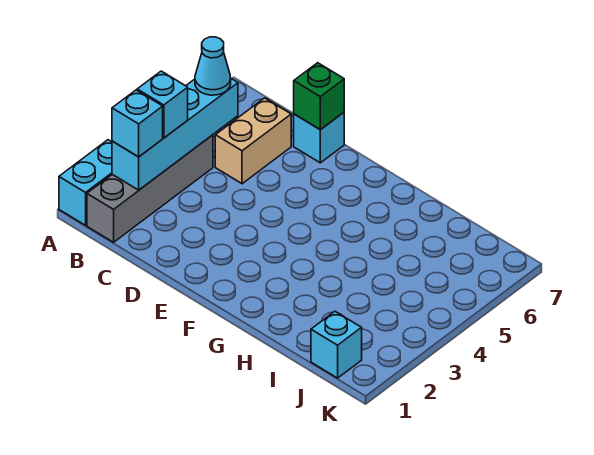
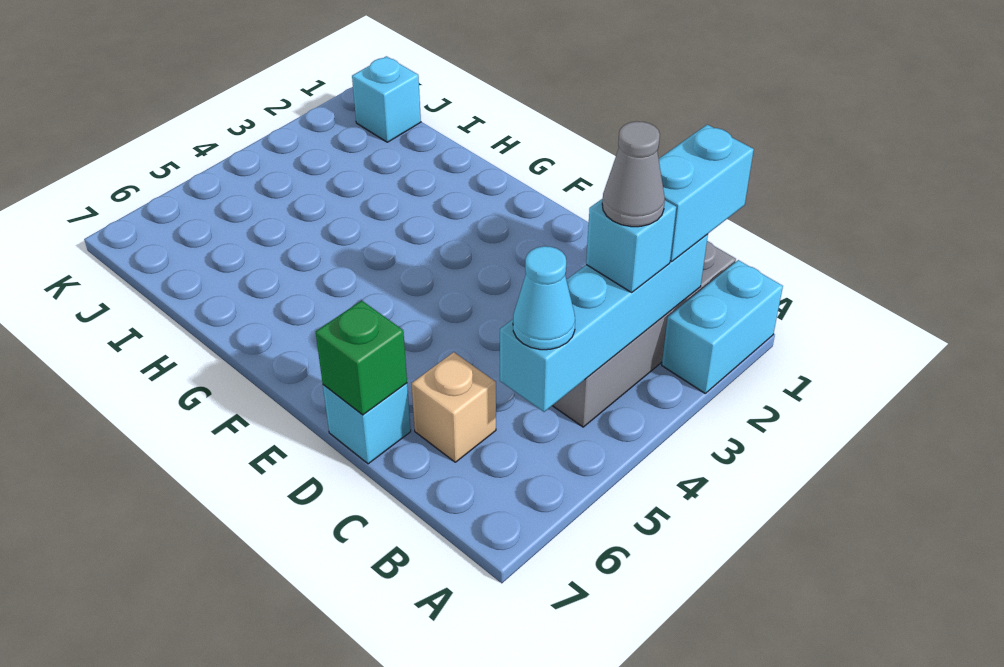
cyan brick B2 level 3 -> cyan brick B1:B2 level 3
none -> grey cone B3 level 4
tan brick C5:C6 level 1 -> tan brick C6 level 1

